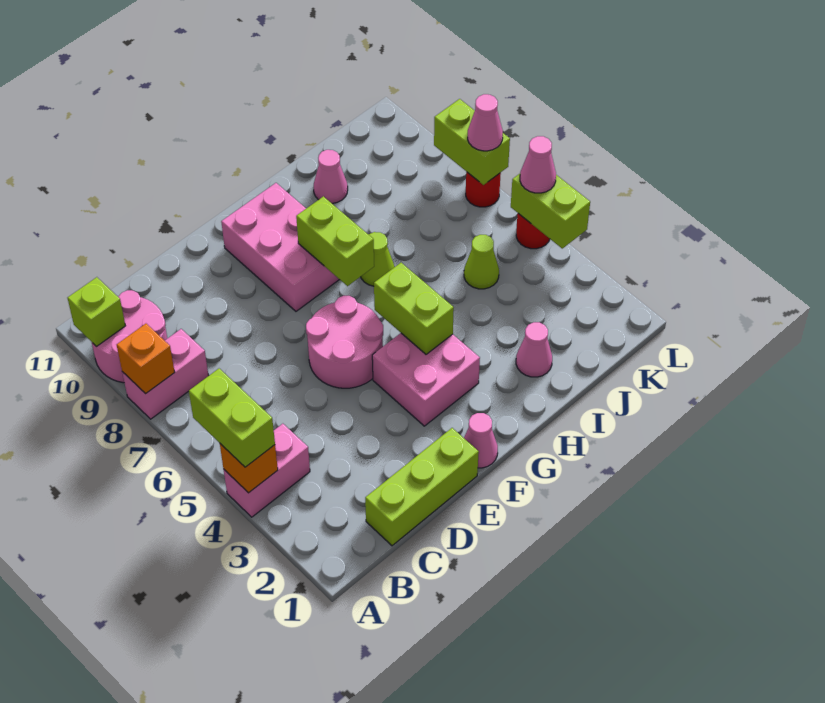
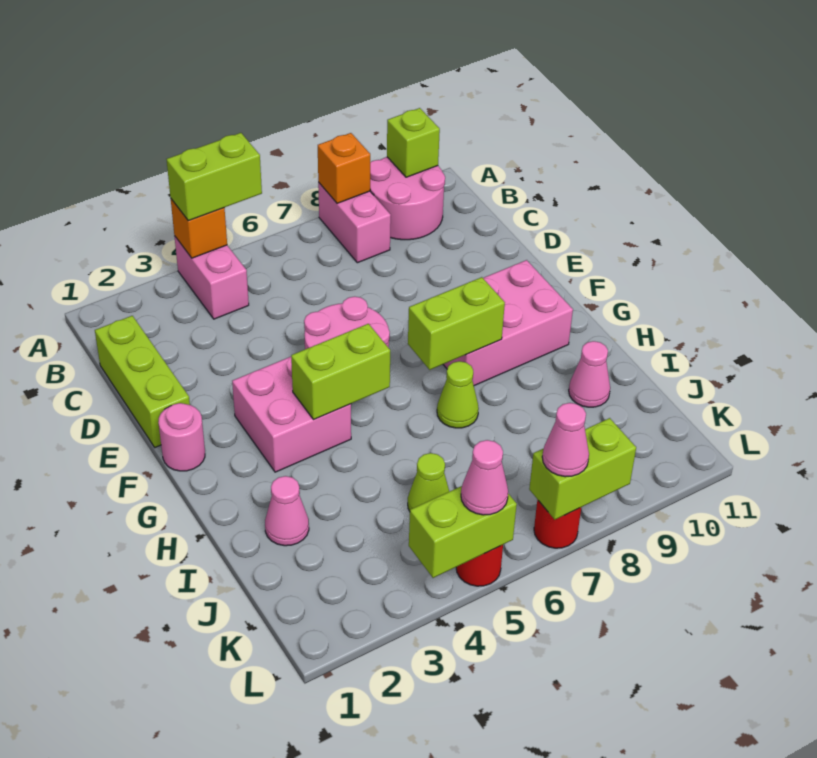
pink cone F1 level 1 -> pink round brick F1 level 1

